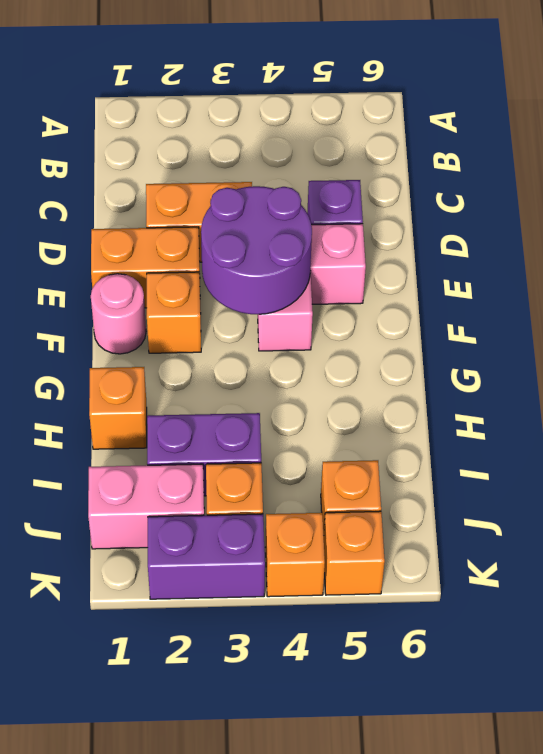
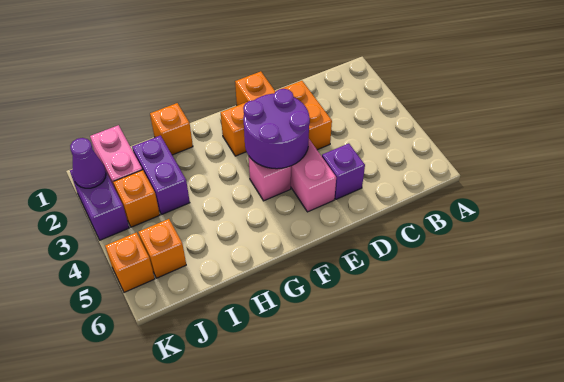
pink round brick F1 level 1 -> none
none -> purple cone K2 level 2
orange brick K4 level 1 -> none

